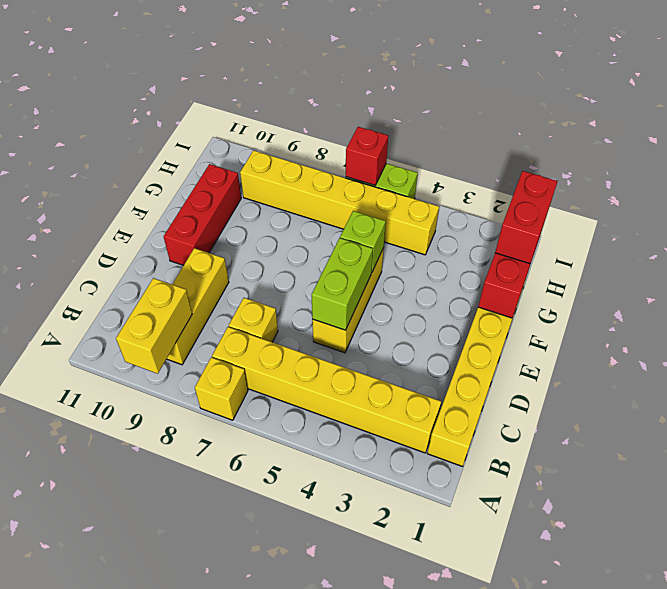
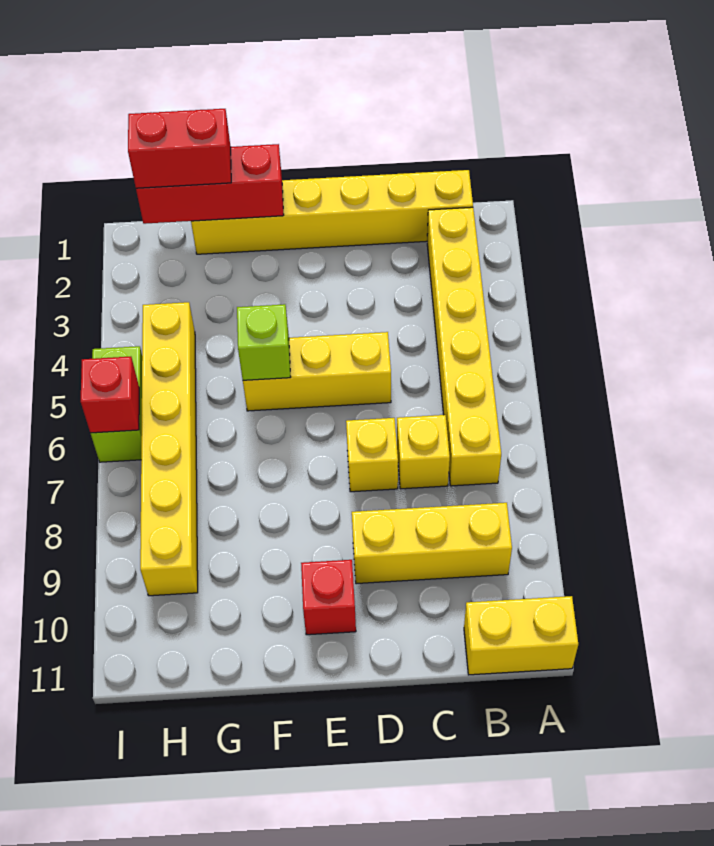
yellow brick A7 level 1 -> yellow brick D7 level 1
yellow brick A9:B9 level 2 -> yellow brick A11:B11 level 1
lime brick D5:E5 level 2 -> none
red brick E10:G10 level 1 -> red brick E10 level 1

